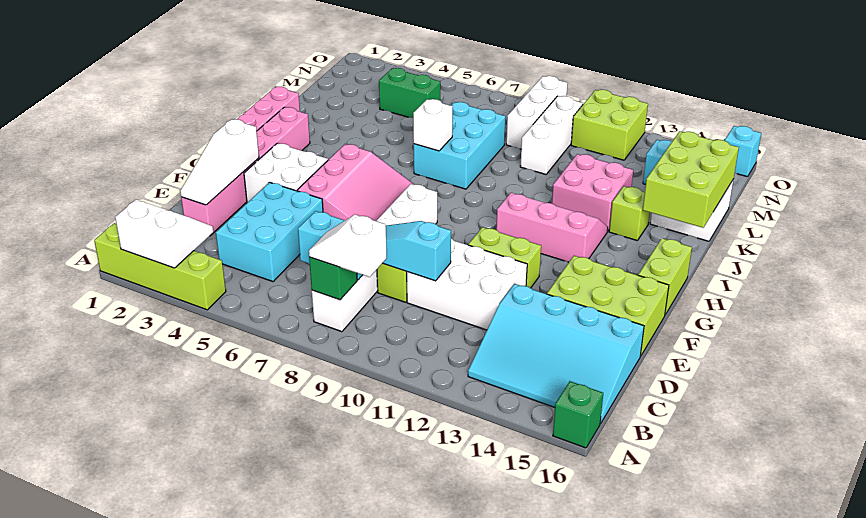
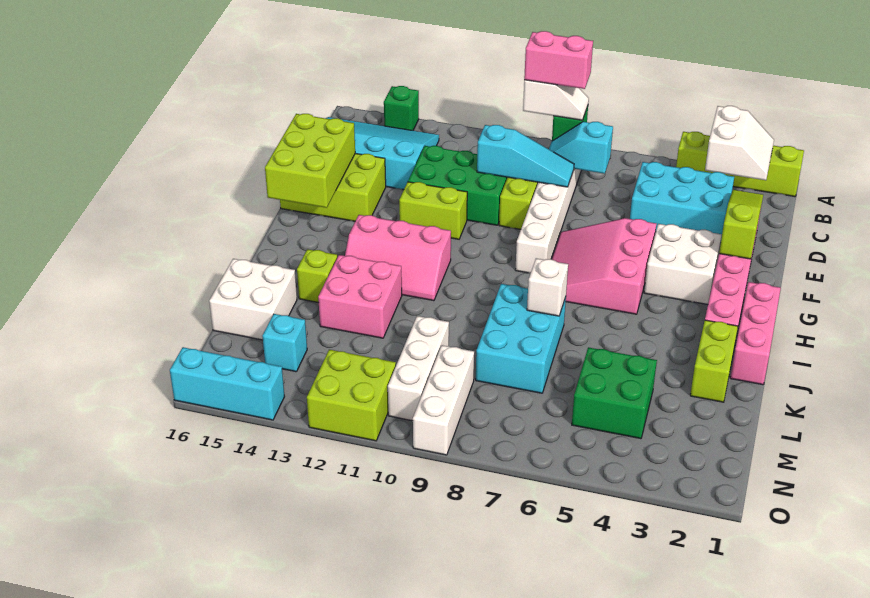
white slope A2:B3 level 2 top A -> white slope A2:B3 level 2 top 3
green brick A16 level 1 -> green brick A14 level 1
none -> pink brick B8:B9 level 4
cyan brick C4:E5 level 1 -> cyan brick C3:D5 level 1
white slope D2:F2 level 2 top F -> lime slope D2:F2 level 2 top F
white brick D10:E12 level 1 -> green brick D10:E12 level 1
lime brick G16:H16 level 1 -> lime brick J2:K2 level 1
lime brick J15:L16 level 2 -> lime brick E15:G16 level 2
green brick M4:M5 level 1 -> green brick L4:M5 level 1
cyan brick O16 level 1 -> cyan brick O14:O16 level 1

